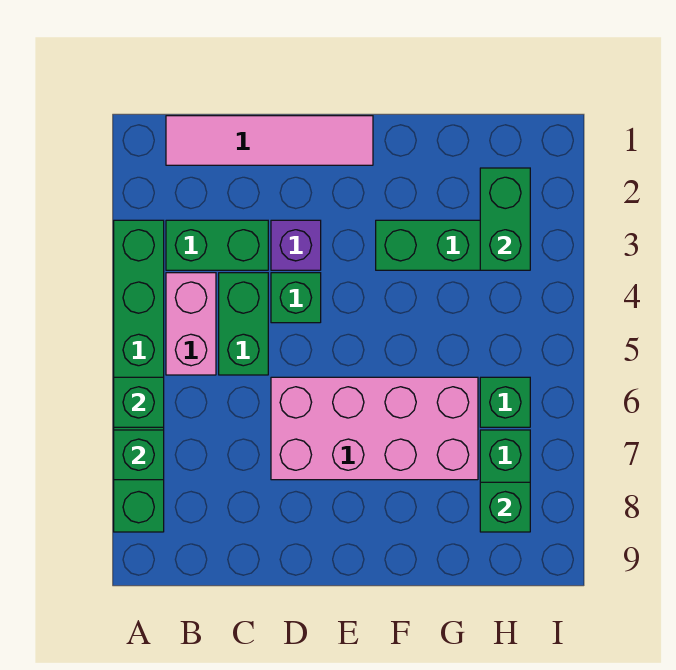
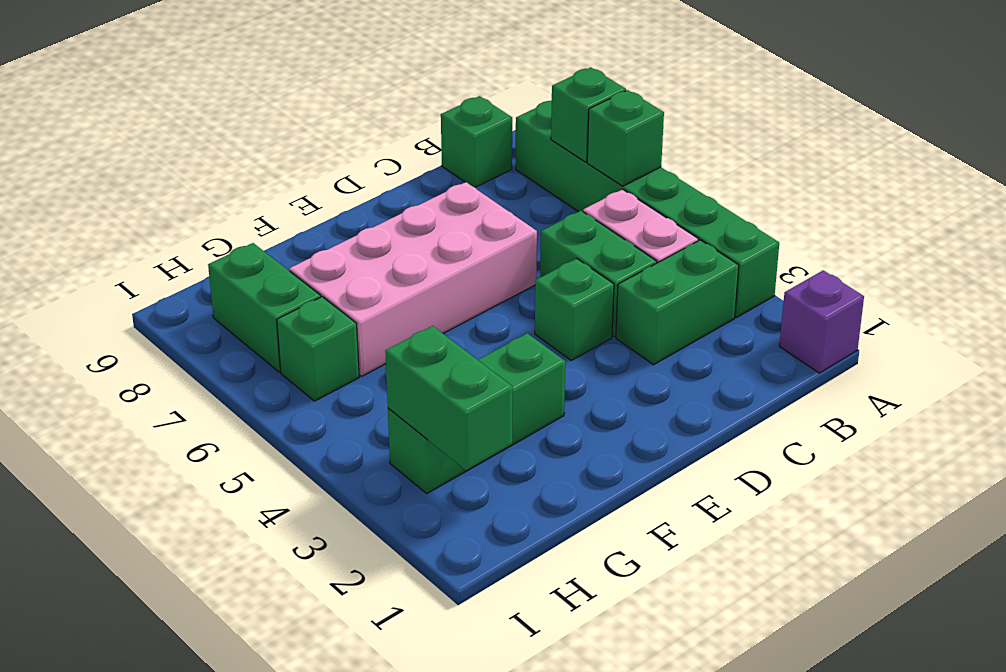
pink tile B1:E1 level 1 -> none
purple brick D3 level 1 -> purple brick A1 level 1
green brick H8 level 2 -> green brick B9 level 1

